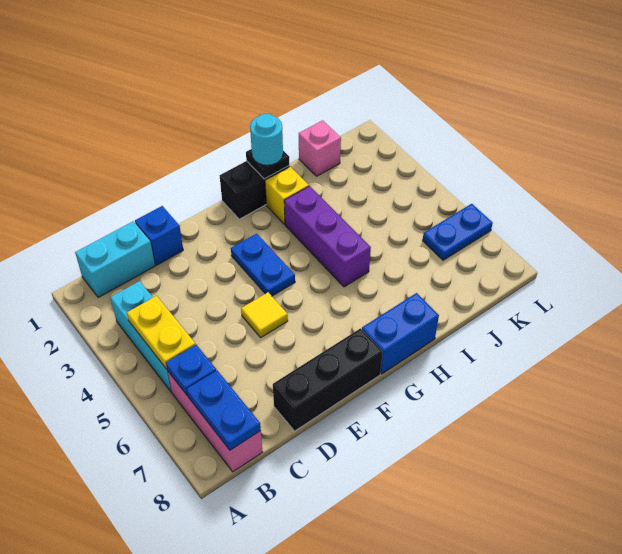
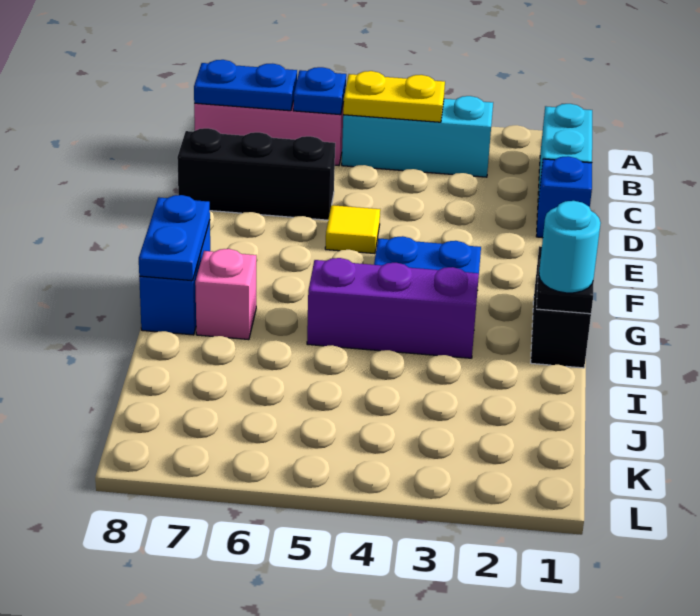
black brick D8:F8 level 1 -> black brick D6:D8 level 1
yellow brick H2 level 1 -> none
pink brick J1 level 1 -> pink brick H7 level 1
blue plate K6:L6 level 1 -> blue plate G8:H8 level 2

